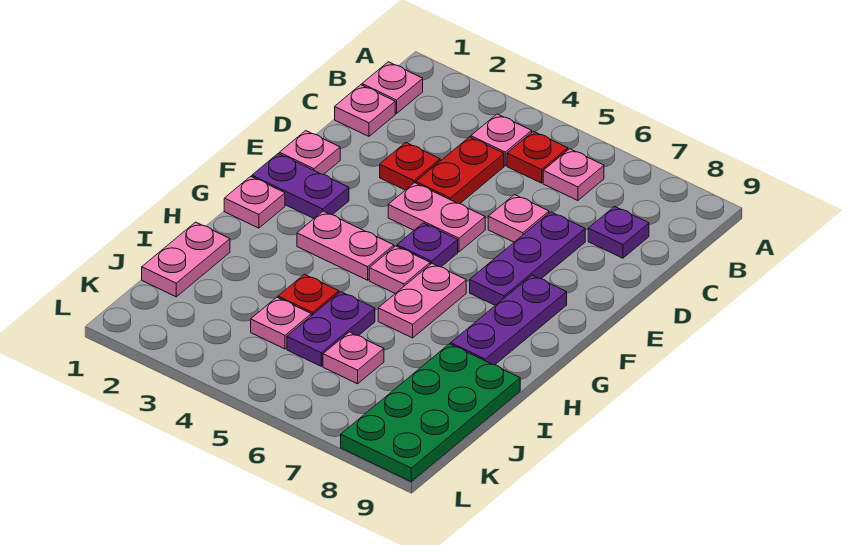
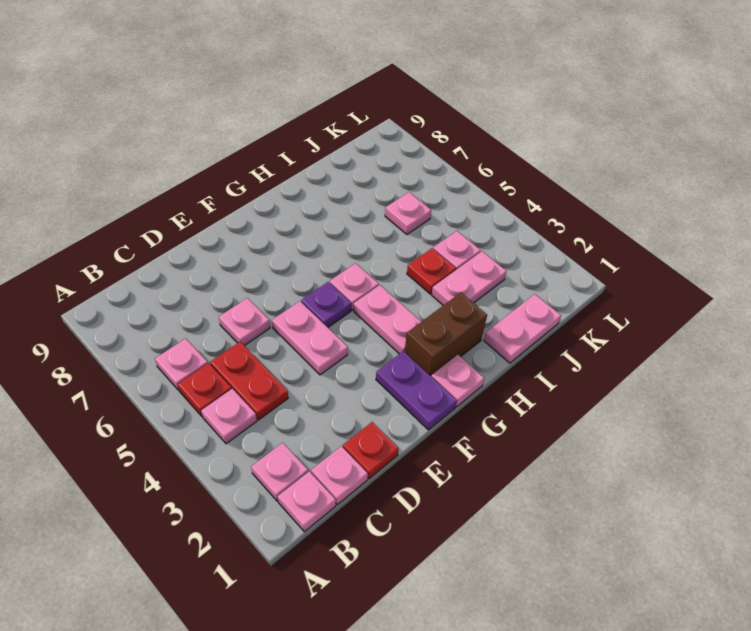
red plate C4:D4 level 1 -> red plate C4:C5 level 1
purple plate C8 level 1 -> none
red plate D3 level 1 -> red plate D1 level 1
purple plate D7:F7 level 1 -> none
pink plate E1 level 1 -> pink plate B2 level 1
purple plate F8:H8 level 1 -> none
none -> brown brick G2:H2 level 1
pink plate G6:H6 level 1 -> pink plate I3:J3 level 1
purple plate I5:J5 level 1 -> none
green plate I8:L9 level 1 -> none

